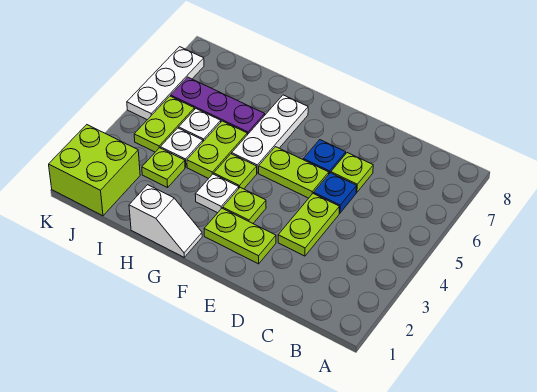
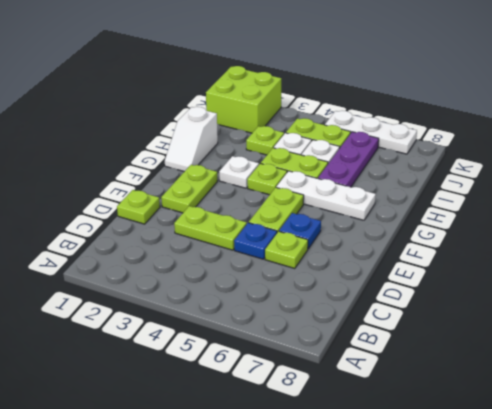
lime plate F3 level 1 -> lime plate D1 level 1

